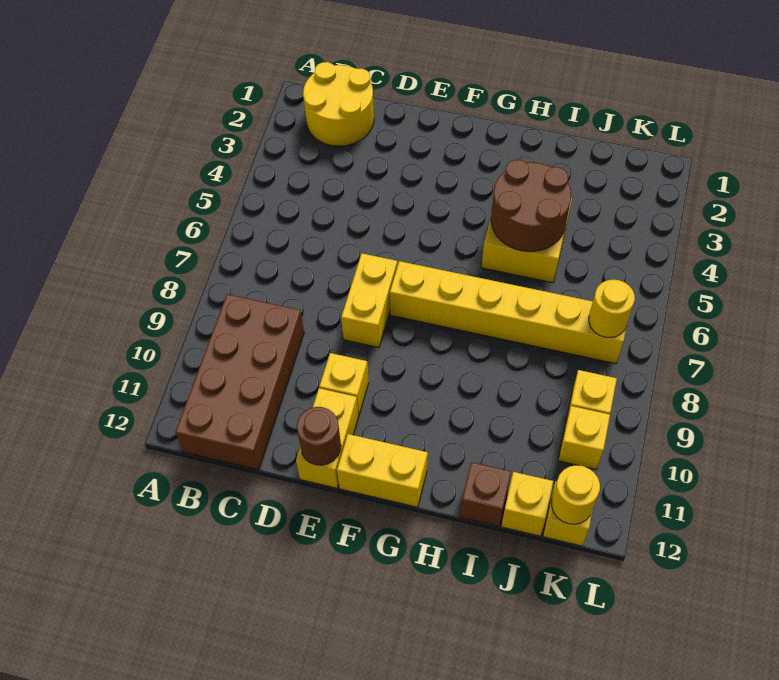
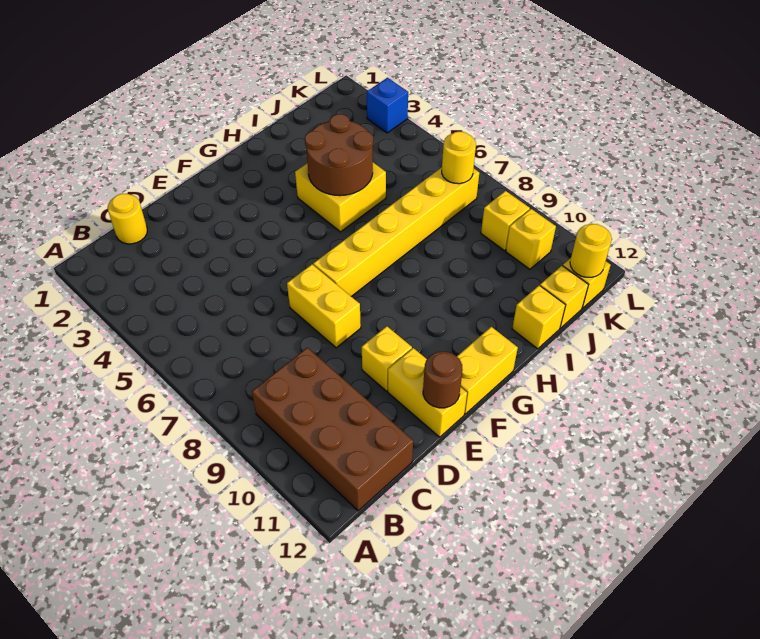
yellow round brick B1:C2 level 1 -> yellow round brick C1 level 1
brown brick I12 level 1 -> yellow brick I12 level 1
none -> blue brick L3 level 1

